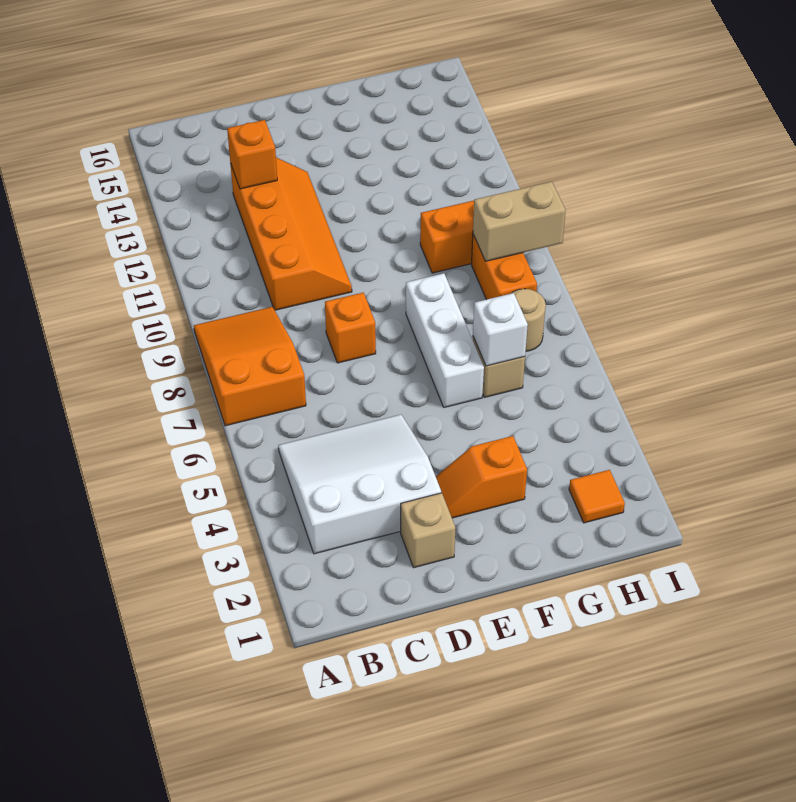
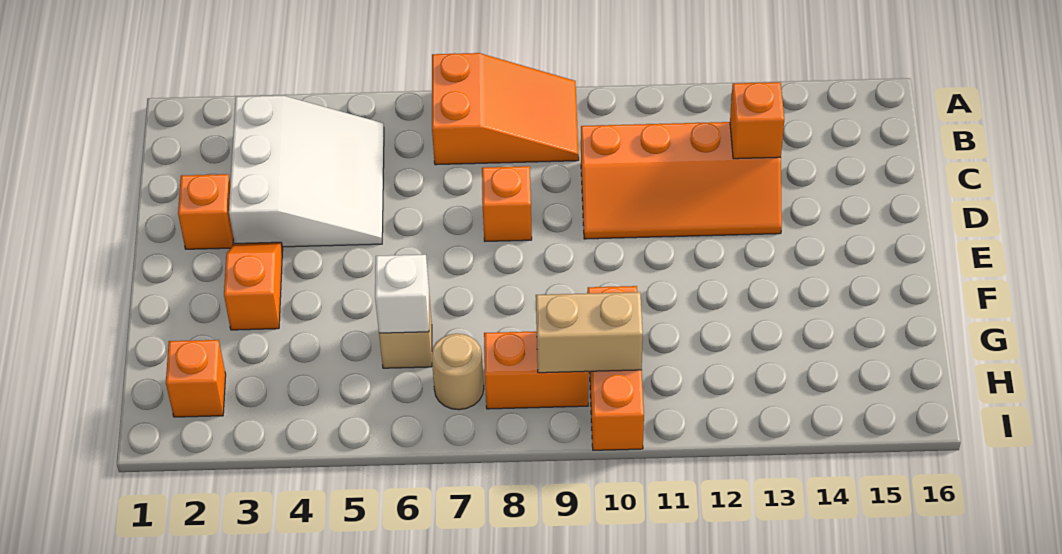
tan brick D2 level 1 -> orange brick D2 level 1
white brick F6:F8 level 1 -> none
orange tile H2 level 1 -> orange brick H2 level 1
tan brick H9:I9 level 2 -> tan brick H9:H10 level 2

